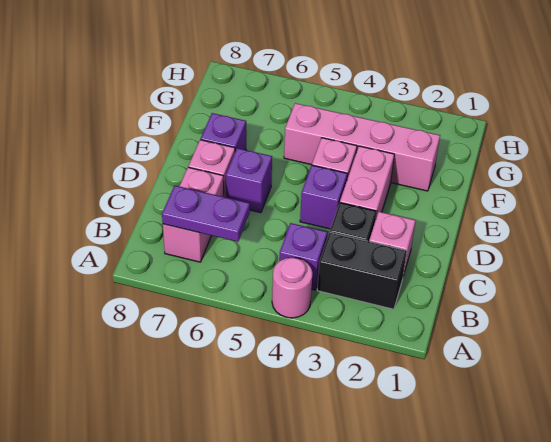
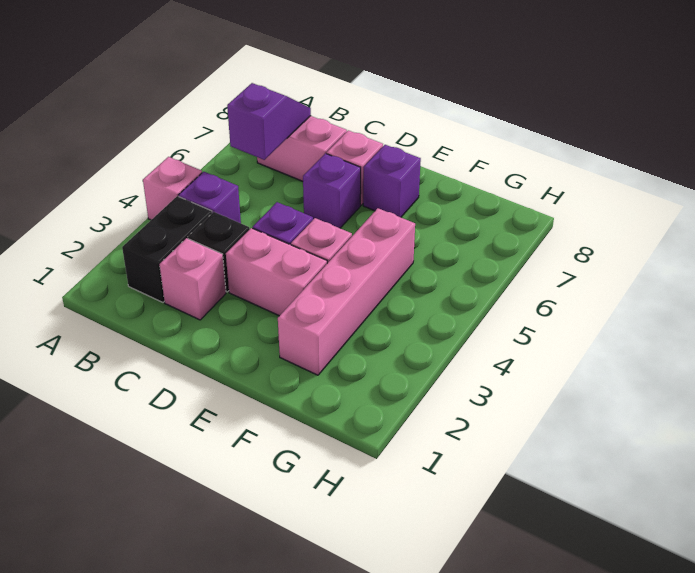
pink round brick A4 level 1 -> pink brick A4 level 1
purple plate B6:B7 level 2 -> purple slope B6:B7 level 2 top 6

